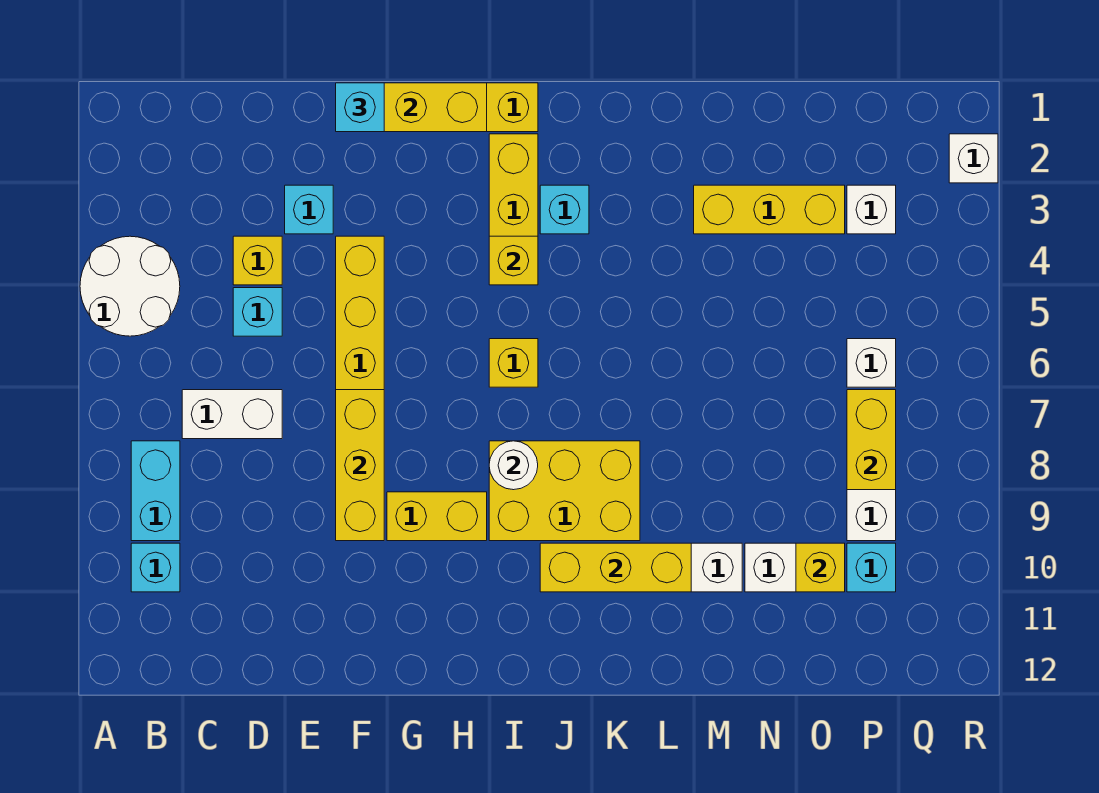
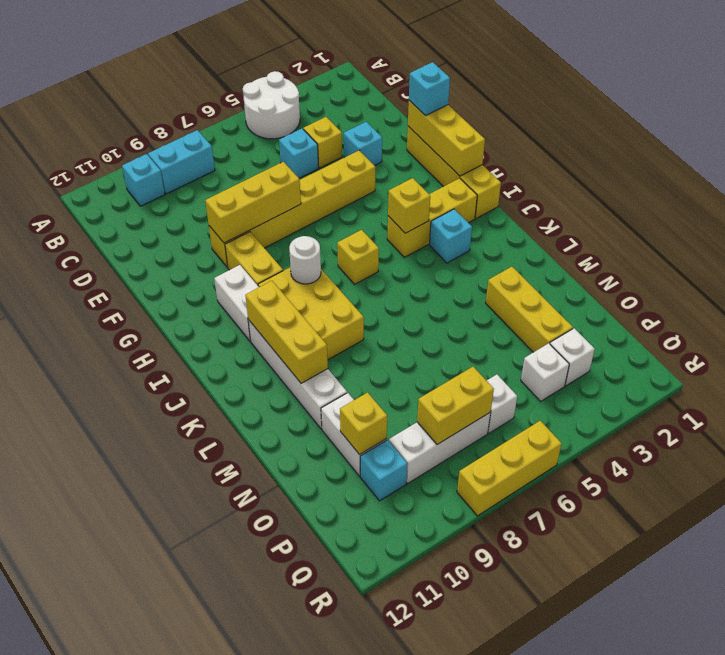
white brick C7:D7 level 1 -> white brick H10:I10 level 1
white brick R2 level 1 -> white brick P4 level 1
none -> yellow brick R6:R8 level 1

